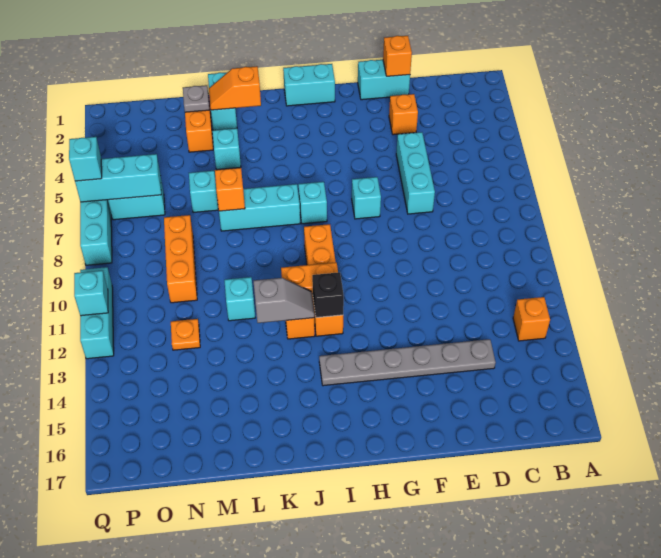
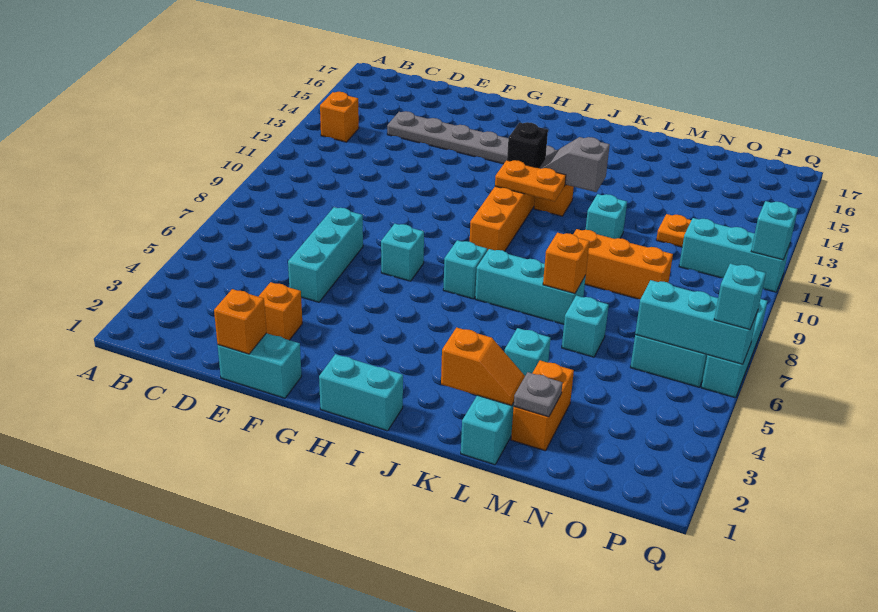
orange brick N8:N10 level 1 -> orange brick L9:N9 level 1
cyan brick Q10:Q12 level 1 -> cyan brick O11:Q11 level 1

